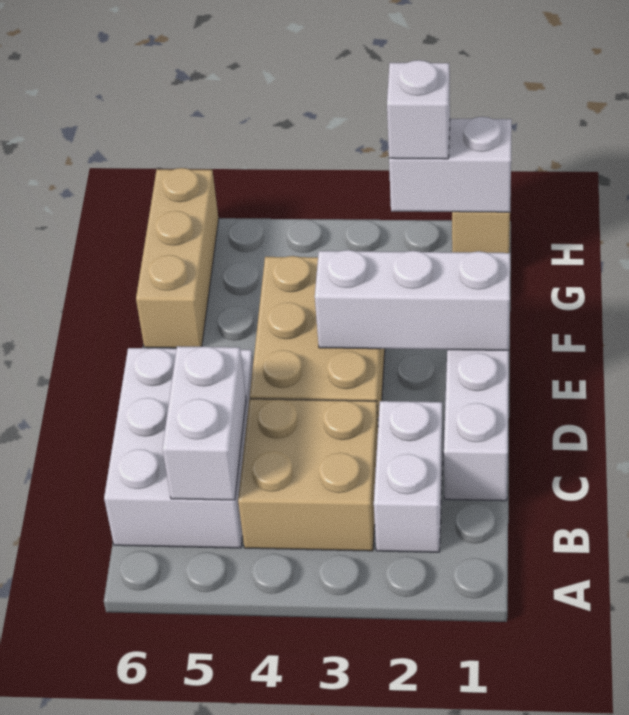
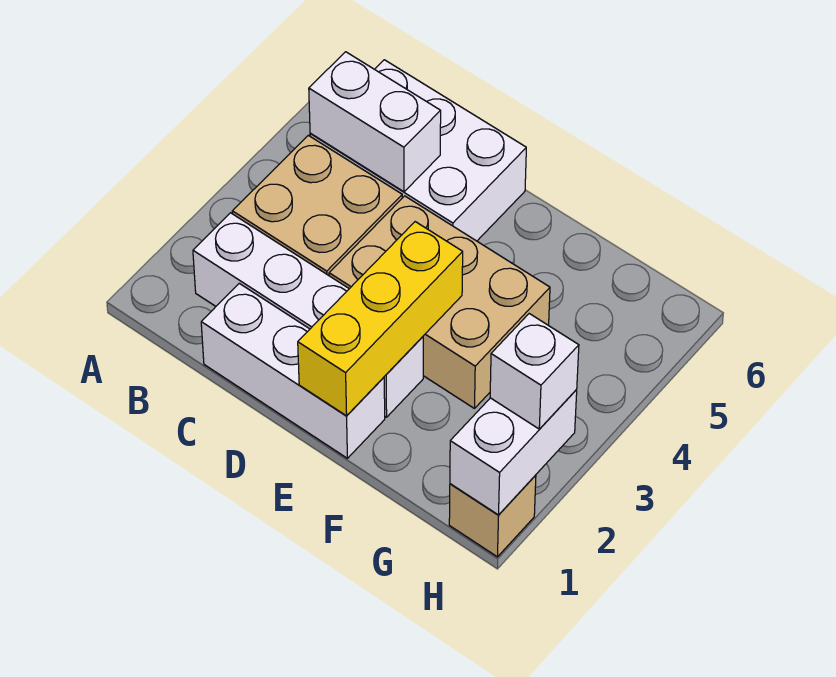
white brick B2:C2 level 1 -> white brick B2:E2 level 1
white brick E1:E3 level 2 -> yellow brick E1:E3 level 2
tan brick F6:H6 level 1 -> none

